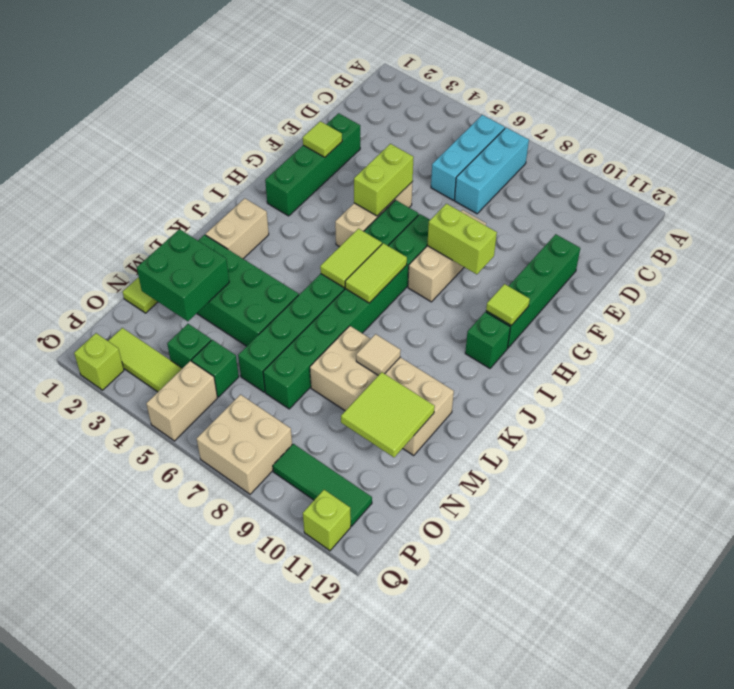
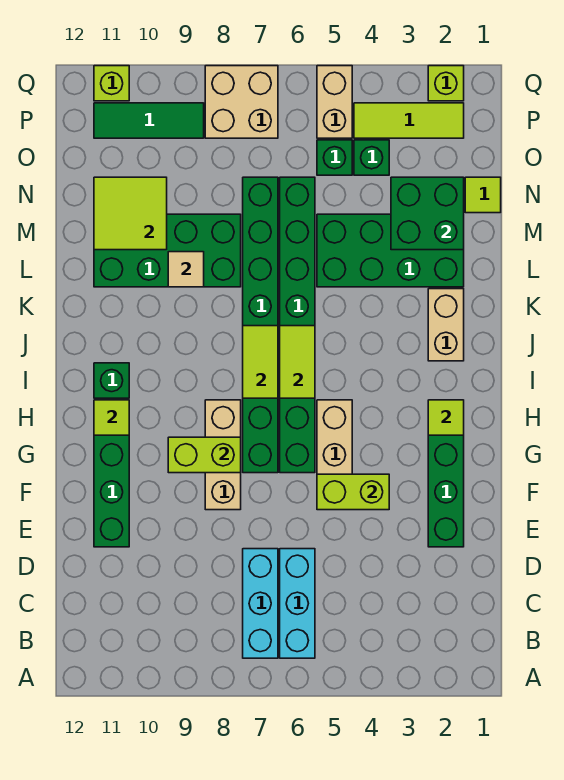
lime tile F2 level 2 -> lime tile H2 level 2
lime brick F5:G5 level 2 -> lime brick F4:F5 level 2
tan brick L8:M11 level 1 -> green brick L8:M11 level 1

